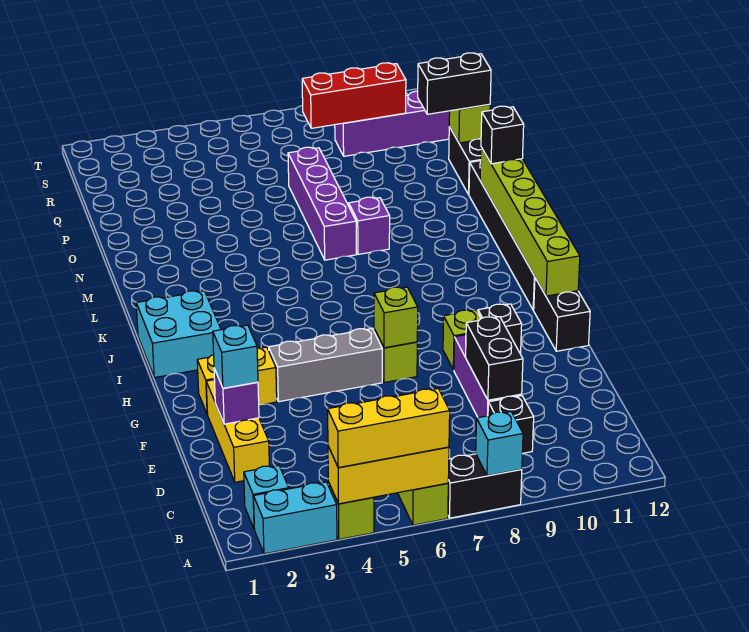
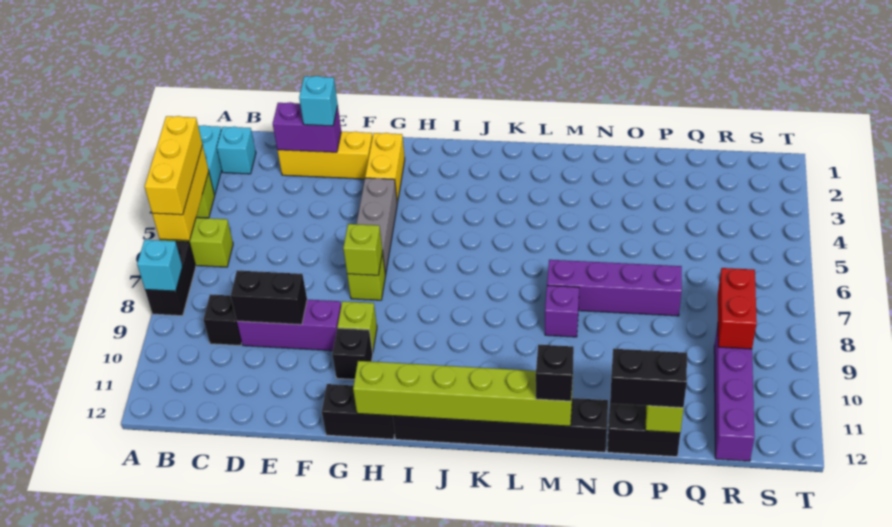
purple brick E2 level 2 -> purple brick D2:E2 level 2
cyan brick I1:J2 level 1 -> none
black brick P11:P12 level 3 -> black brick O12:P12 level 3
red brick R8:R10 level 2 -> red brick R8:R9 level 2

